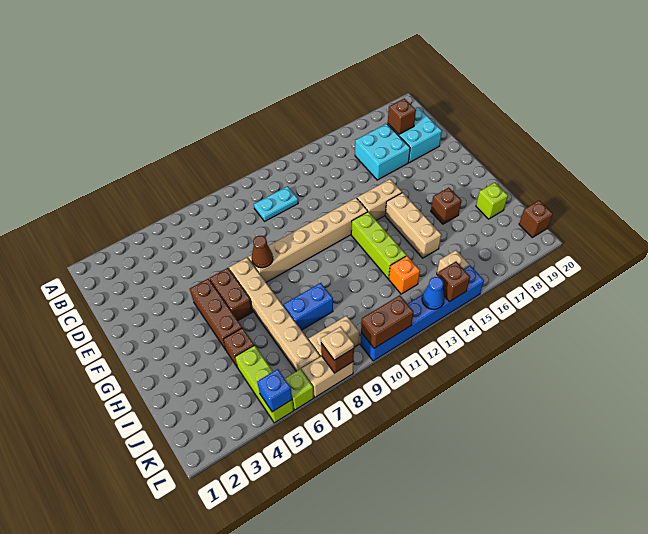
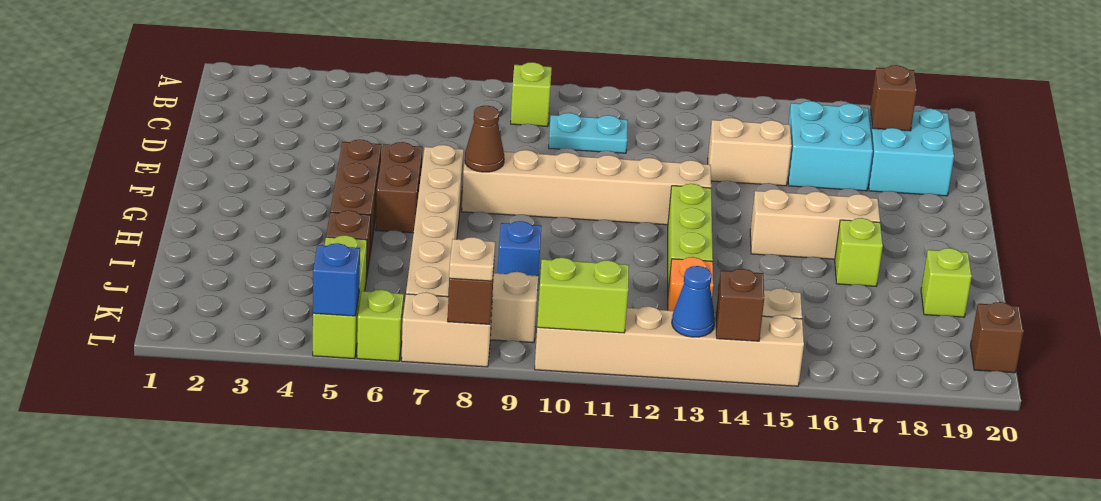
none -> lime brick B9 level 1
tan brick F14:F15 level 1 -> tan brick D14:D15 level 1
tan brick G15:I15 level 1 -> tan brick G15:G17 level 1
brown brick H17 level 1 -> lime brick H17 level 1
blue brick I8:I9 level 1 -> blue brick I9 level 1
blue brick L10:L15 level 1 -> tan brick L10:L15 level 1
brown brick L10:L11 level 2 -> lime brick L10:L11 level 2

